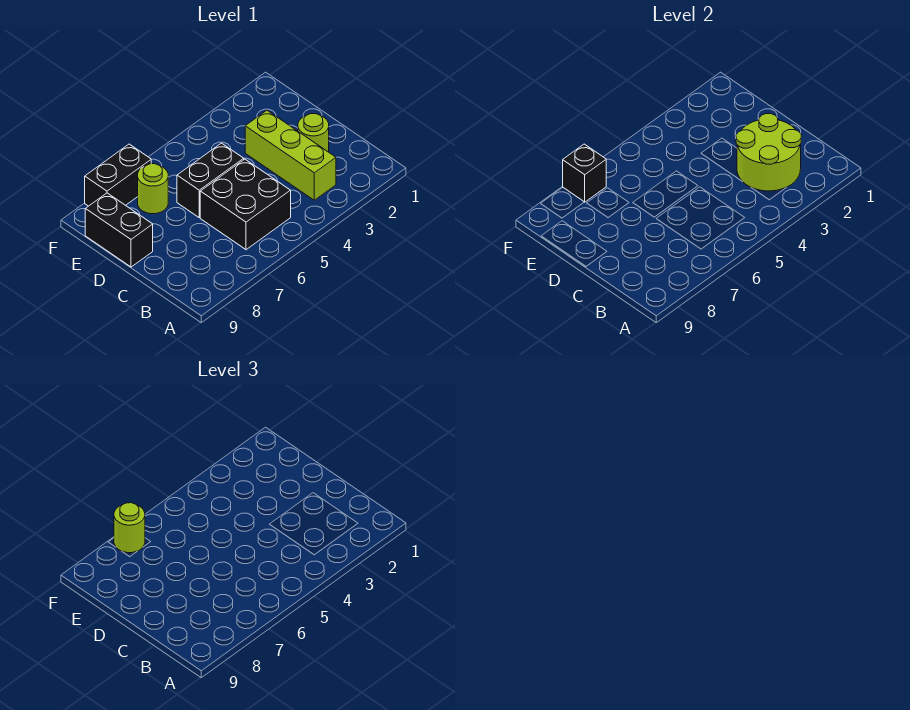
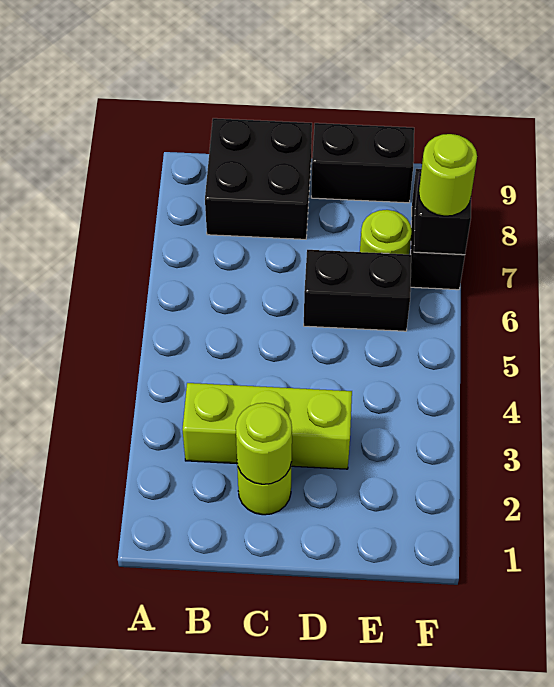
lime round brick B2:C3 level 2 -> lime round brick C2 level 2
black brick B5:C6 level 1 -> black brick B8:C9 level 1
black brick D5:D6 level 1 -> black brick D6:E6 level 1

